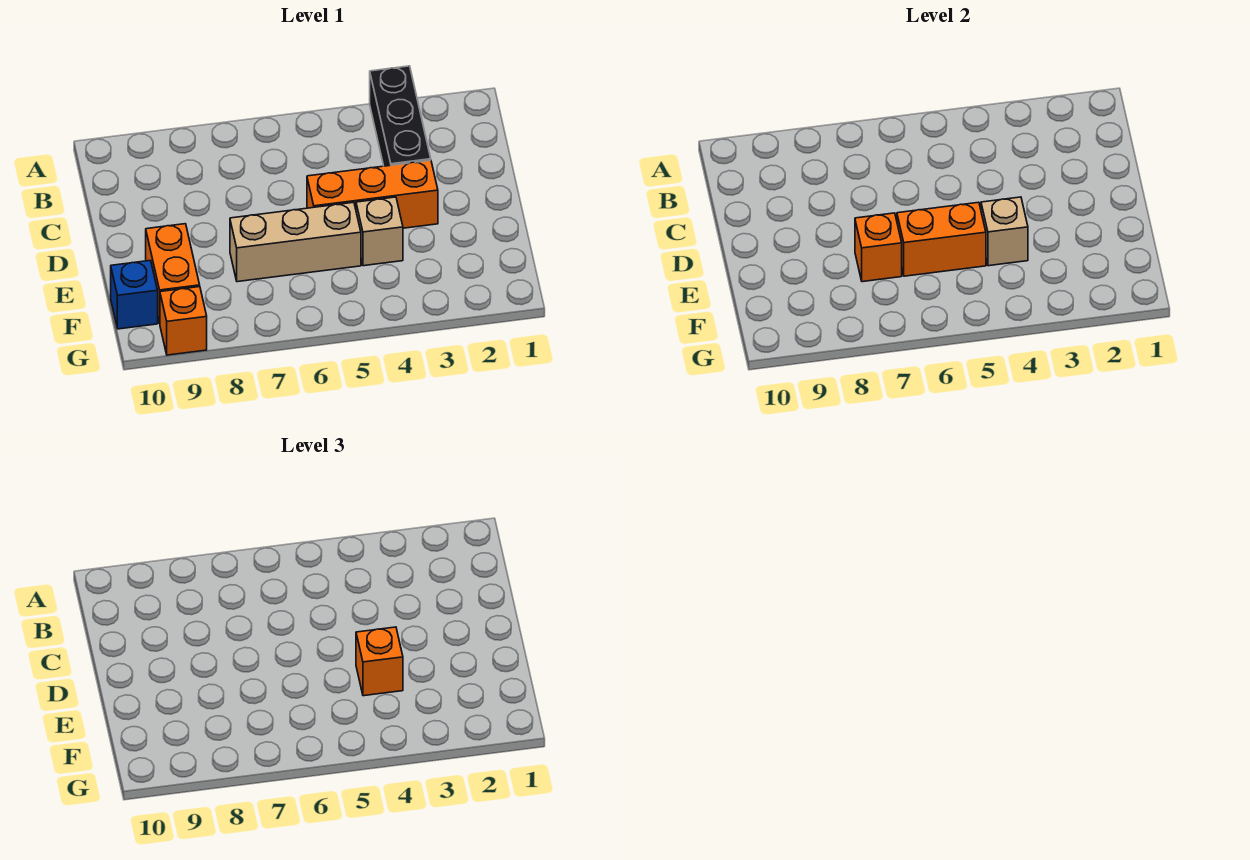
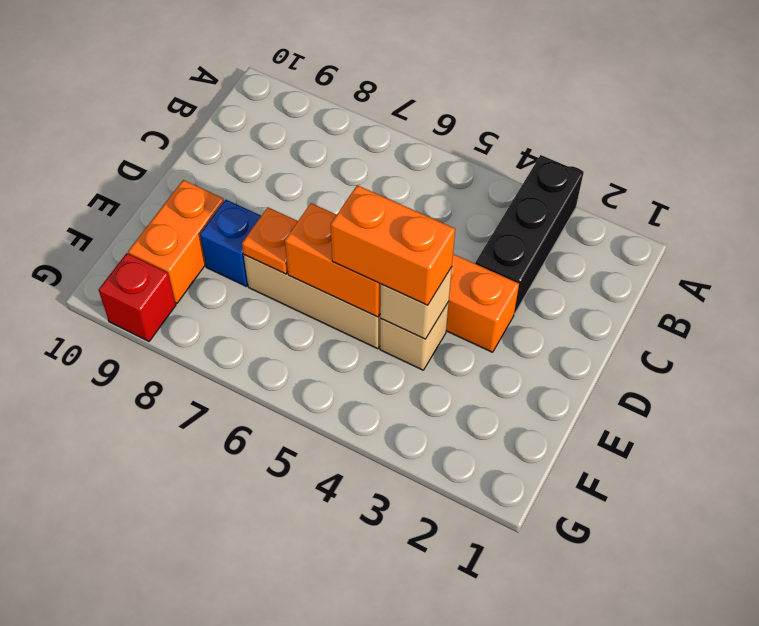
orange brick E4 level 3 -> orange brick E4:E5 level 3
orange brick E7 level 2 -> orange plate E7 level 2
blue brick F10 level 1 -> blue brick E8 level 1
orange brick G9 level 1 -> red brick G9 level 1

